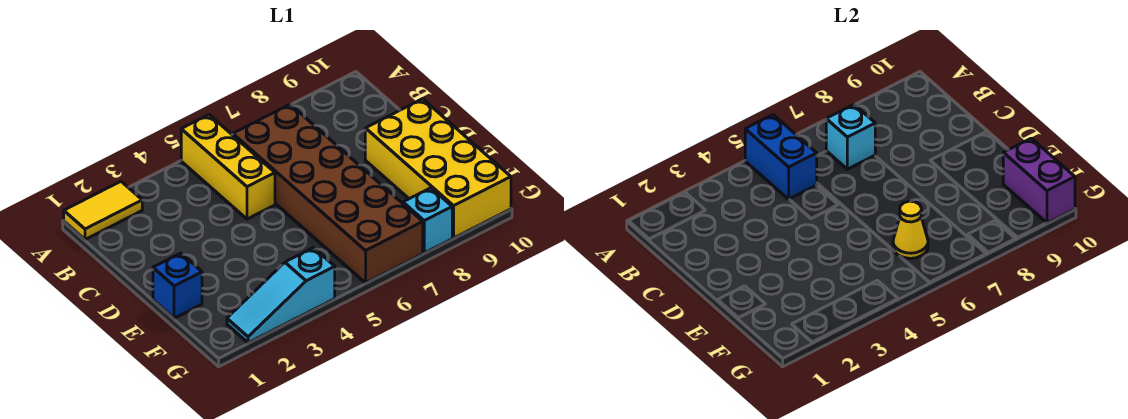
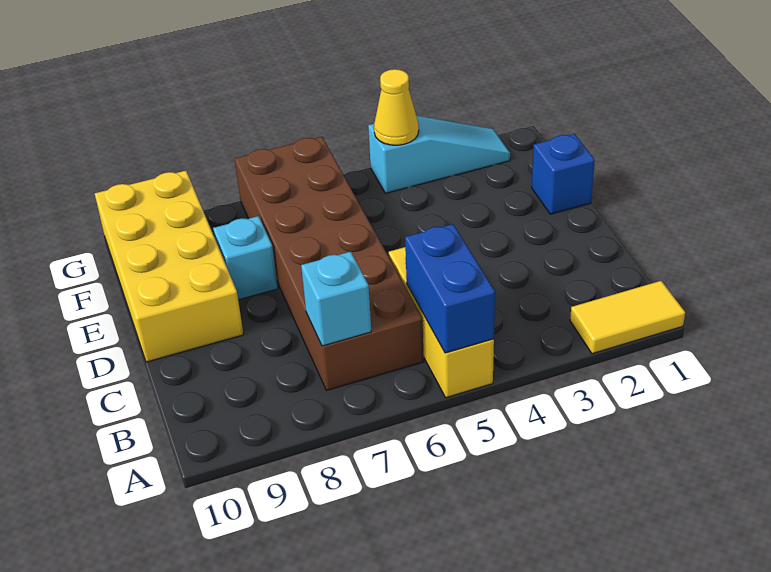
yellow cone F6 level 2 -> yellow cone G4 level 2
purple brick F10:G10 level 2 -> none
cyan brick G8 level 1 -> cyan brick E8 level 1

